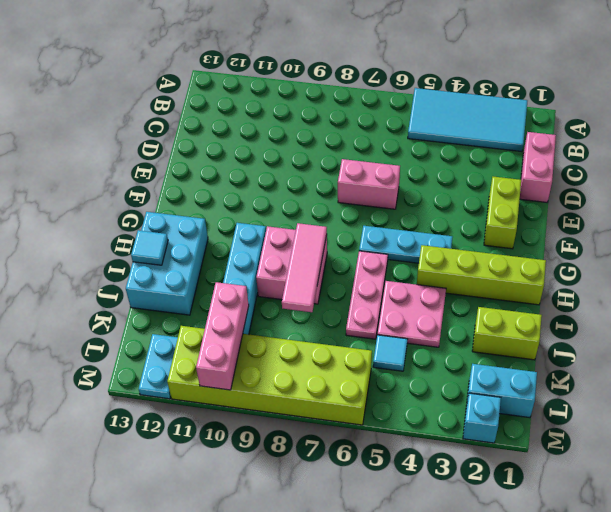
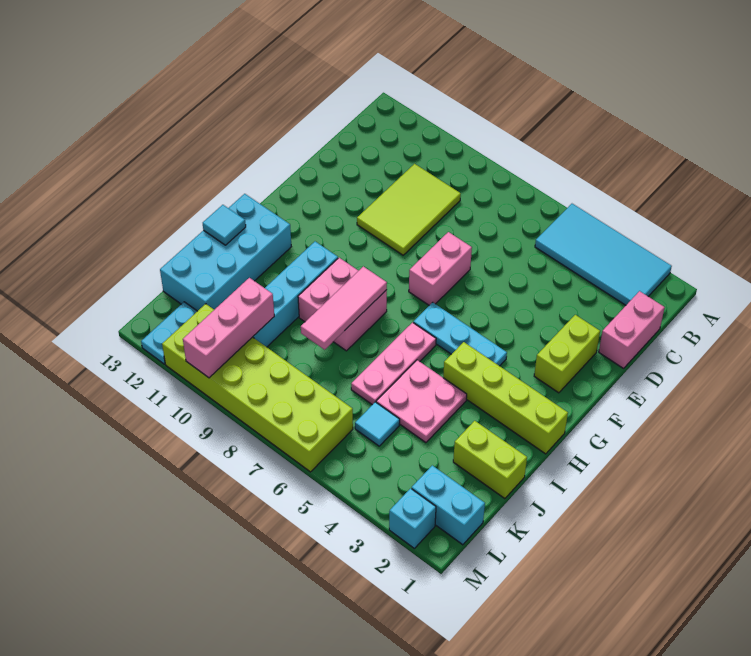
none -> lime tile C9:E10 level 1
pink brick E6:E7 level 1 -> pink brick E7:F7 level 1
cyan brick H12:J13 level 1 -> cyan brick H12:K13 level 1

